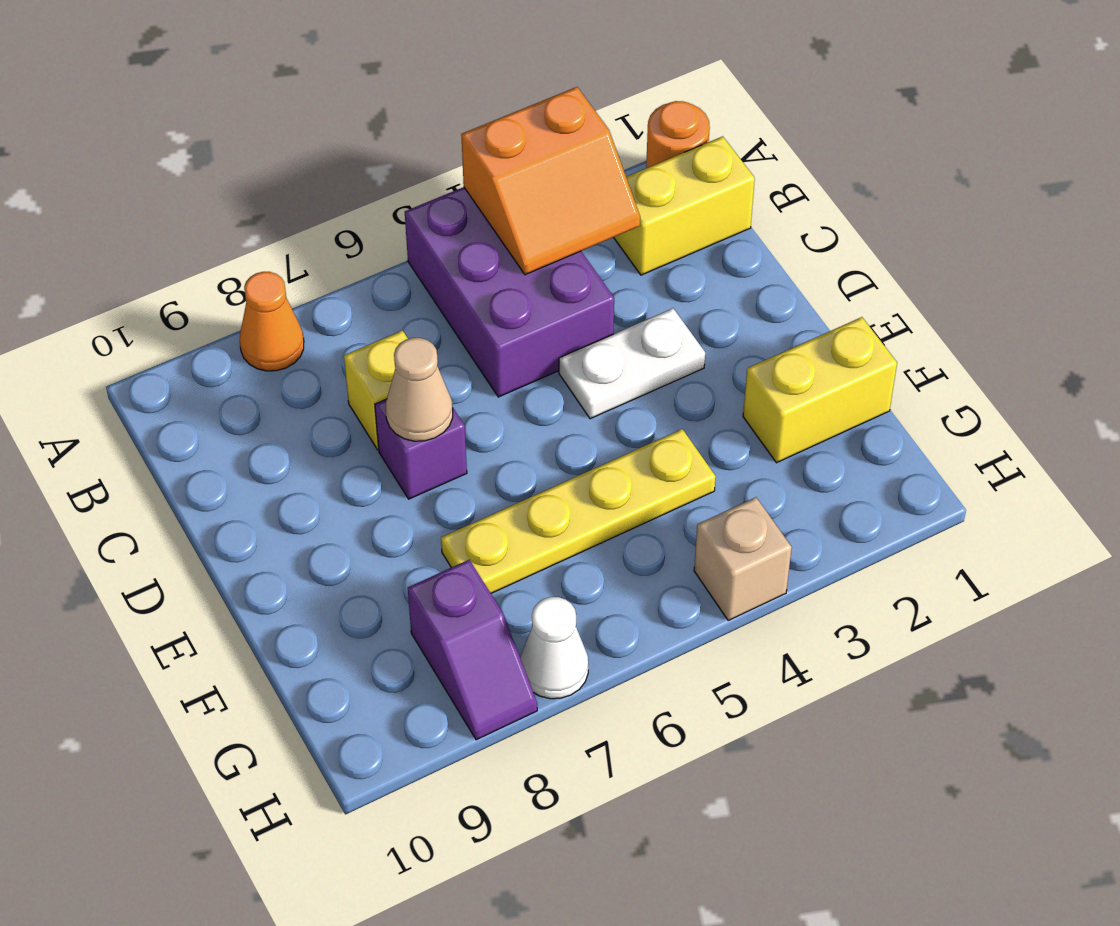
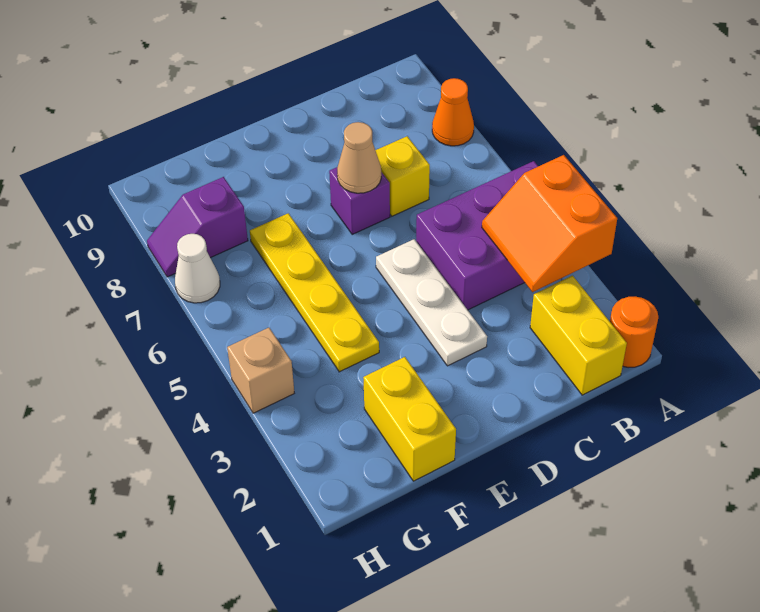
white plate D3:D4 level 1 -> white plate D3:D5 level 1

